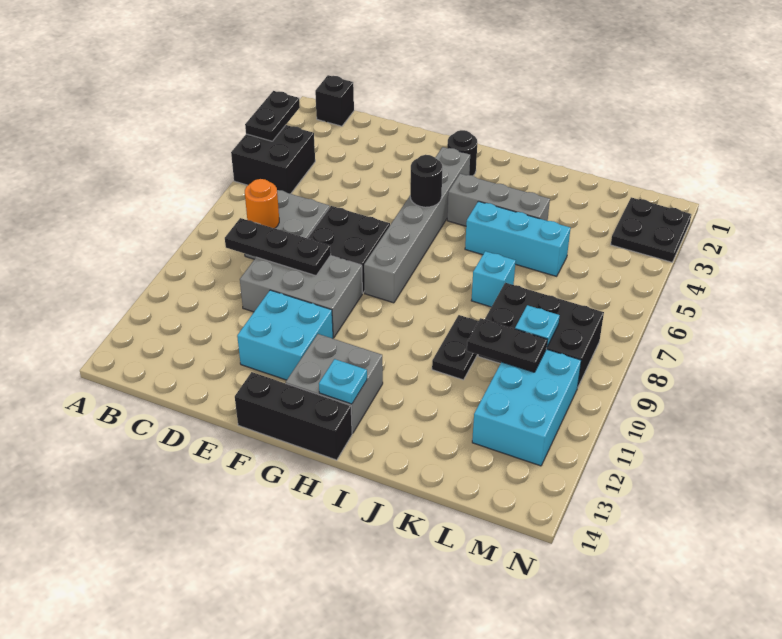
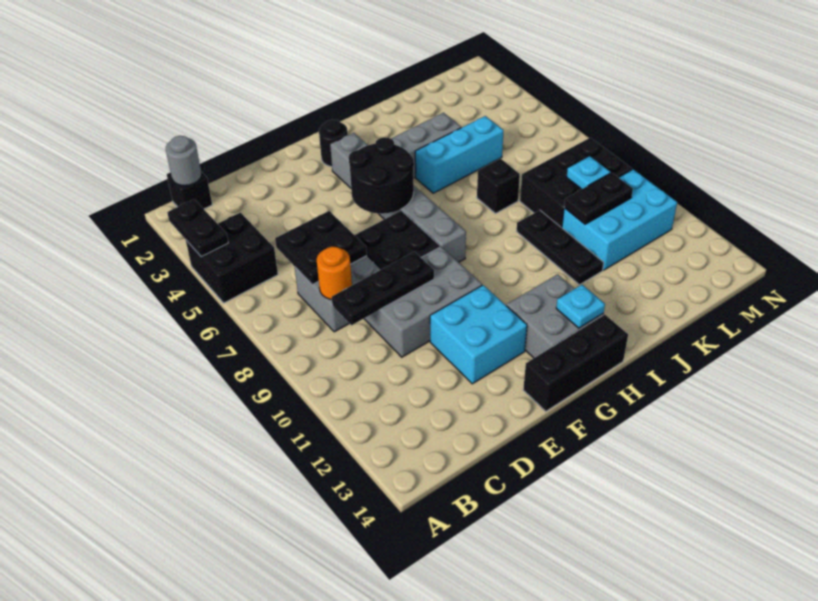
none -> grey round brick B1 level 2
black round brick G5 level 2 -> black round brick F5:G6 level 2
cyan brick J7 level 1 -> black brick J7 level 1
black plate J9:J10 level 1 -> black plate J9:J11 level 1
cyan brick L10:M12 level 1 -> cyan brick K10:M11 level 1
black plate M2:N3 level 1 -> black plate C6:D7 level 2

